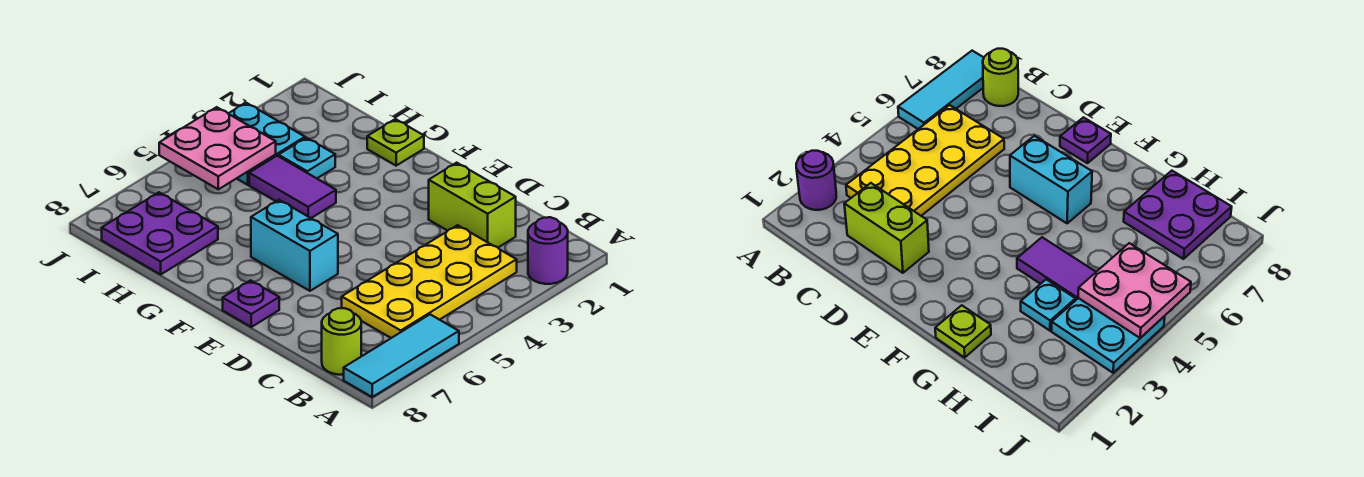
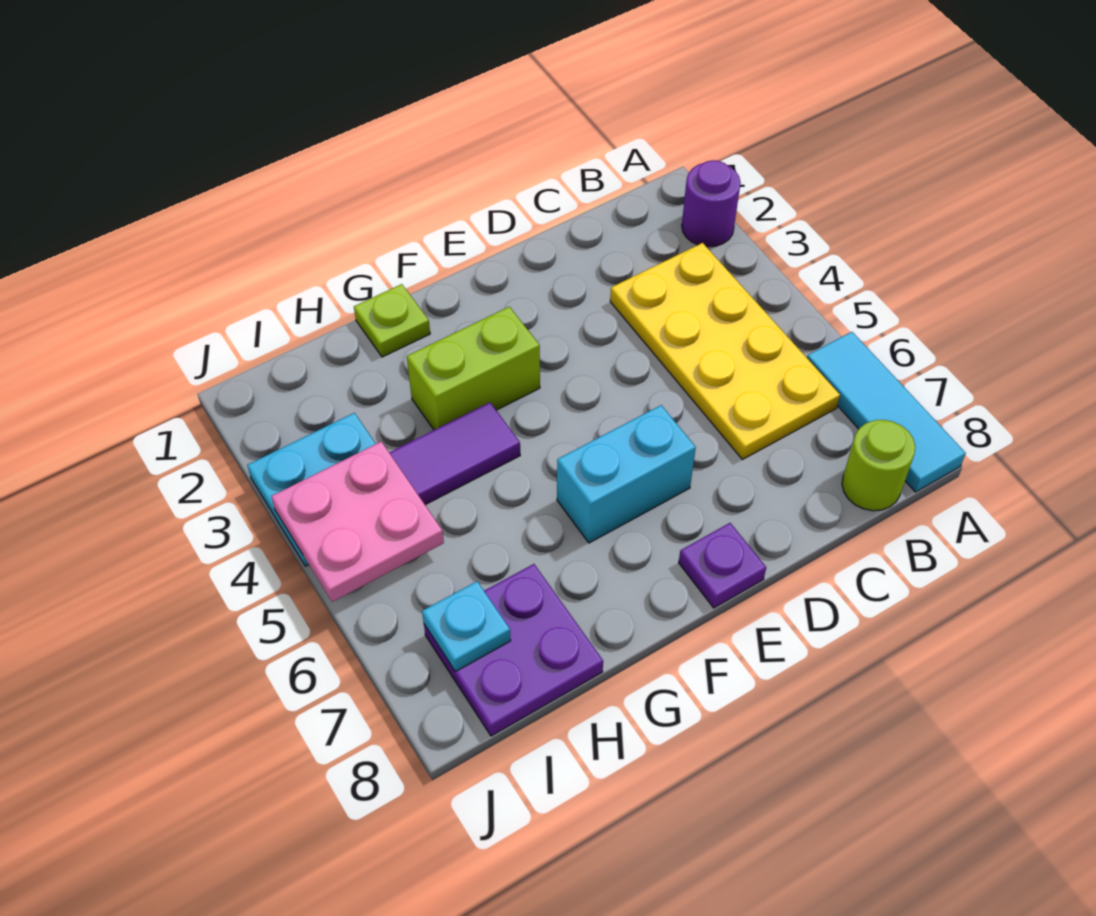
lime brick C2:D2 level 1 -> lime brick F3:G3 level 1
cyan plate H3 level 1 -> cyan plate I7 level 2

